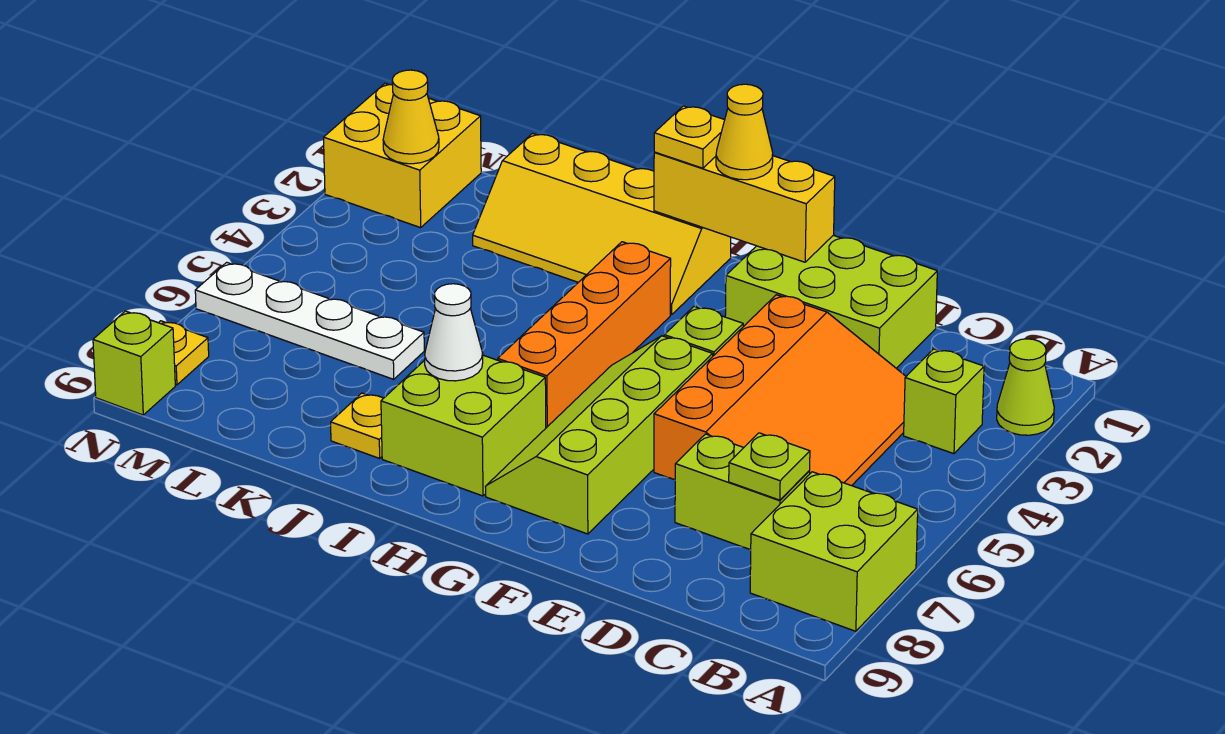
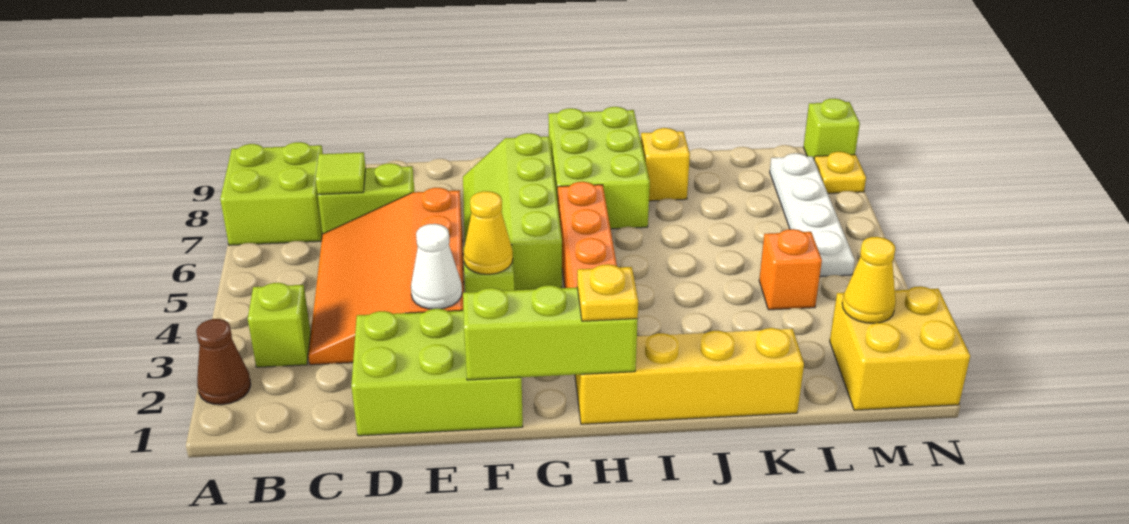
lime cone A2 level 1 -> brown cone A2 level 1
lime plate C7 level 2 -> lime tile C7 level 2
yellow brick F1:H1 level 2 -> lime brick F1:H1 level 2
lime slope F5:G8 level 1 top F -> lime slope F5:G8 level 1 top G
yellow cone G1 level 3 -> yellow cone F4 level 2
lime brick H7:I8 level 1 -> lime brick H7:I9 level 1
white cone I7 level 2 -> white cone E3 level 2
yellow plate J8 level 1 -> yellow brick J8 level 1
white plate K6:N6 level 1 -> white plate M5:M8 level 1
none -> orange brick L4 level 1

